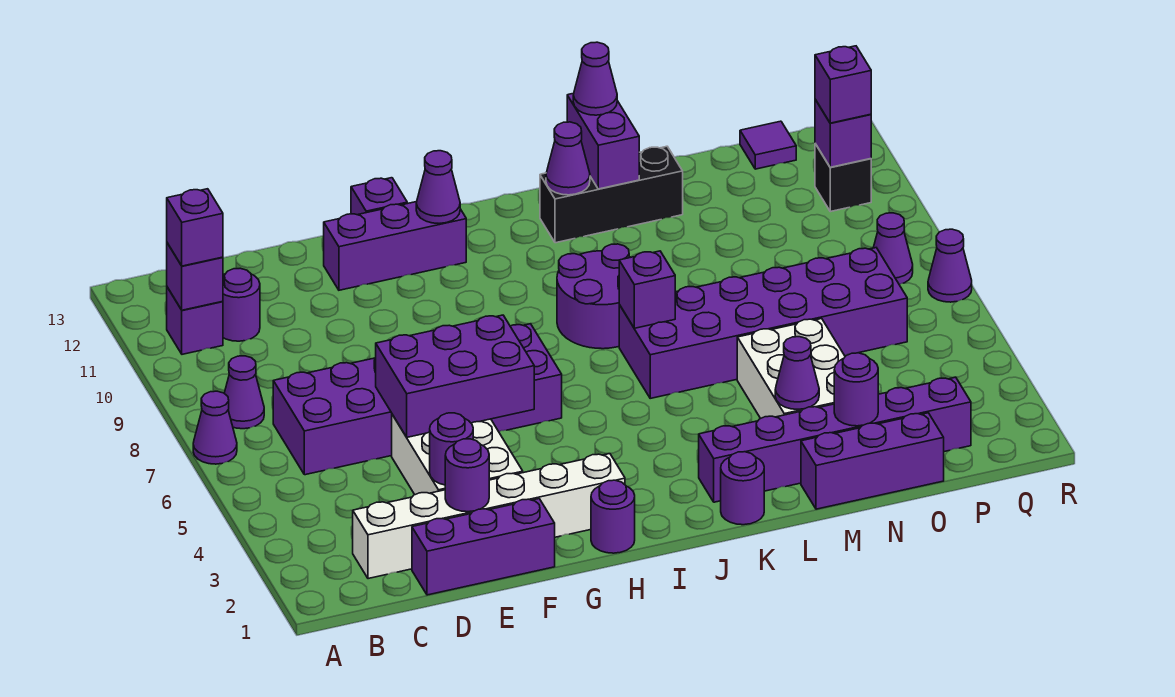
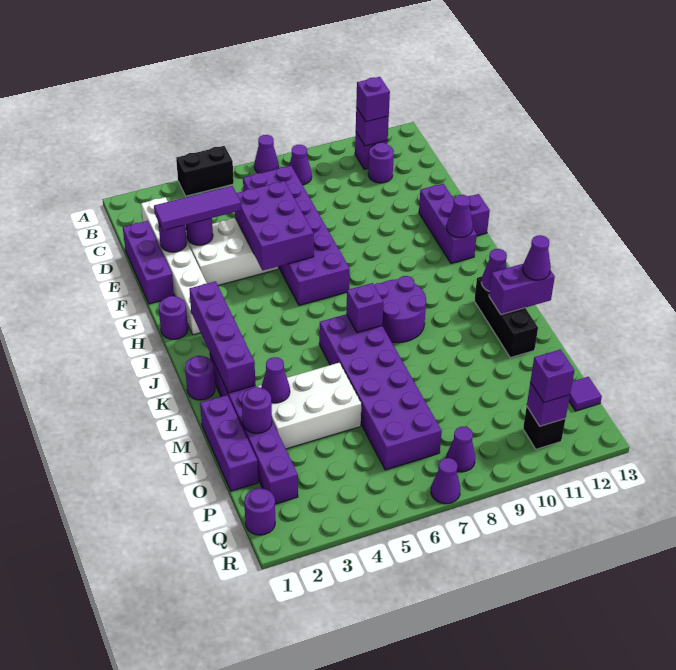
none -> black brick A4:A5 level 1
none -> purple tile E2:E4 level 3
none -> purple brick I2:L2 level 2
none -> purple round brick Q1 level 1

